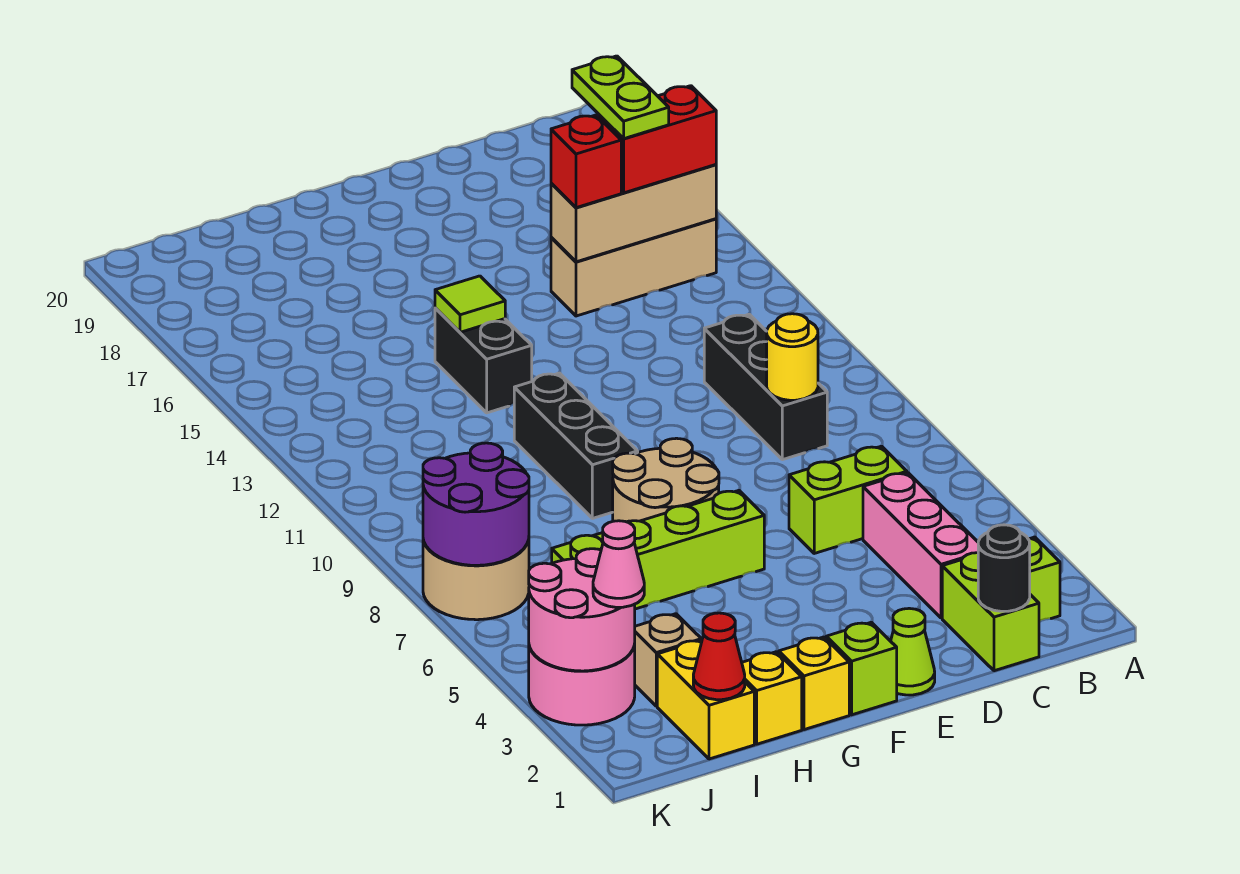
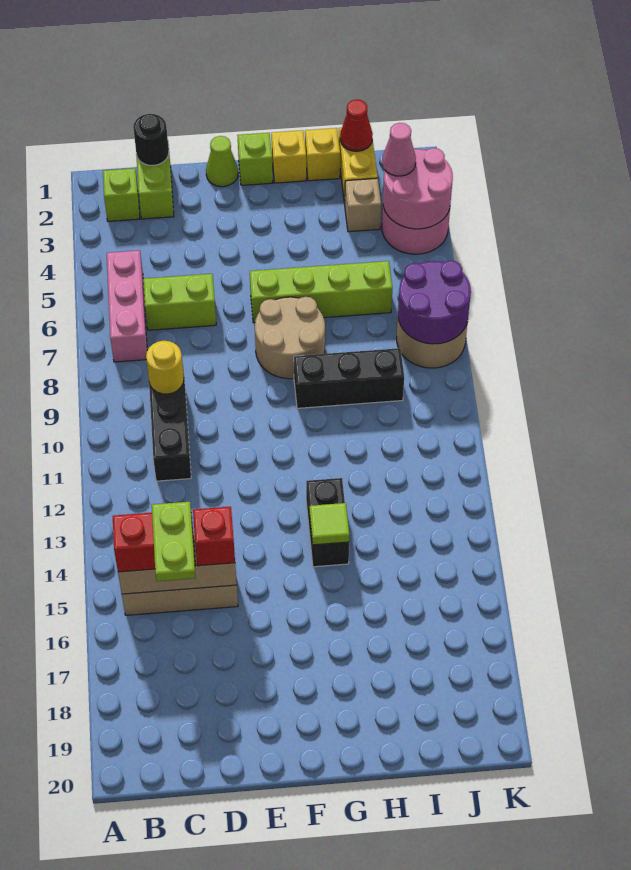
pink brick C3:C5 level 1 -> pink brick B5:B7 level 1
black brick G9:G11 level 1 -> black brick G9:I9 level 1

